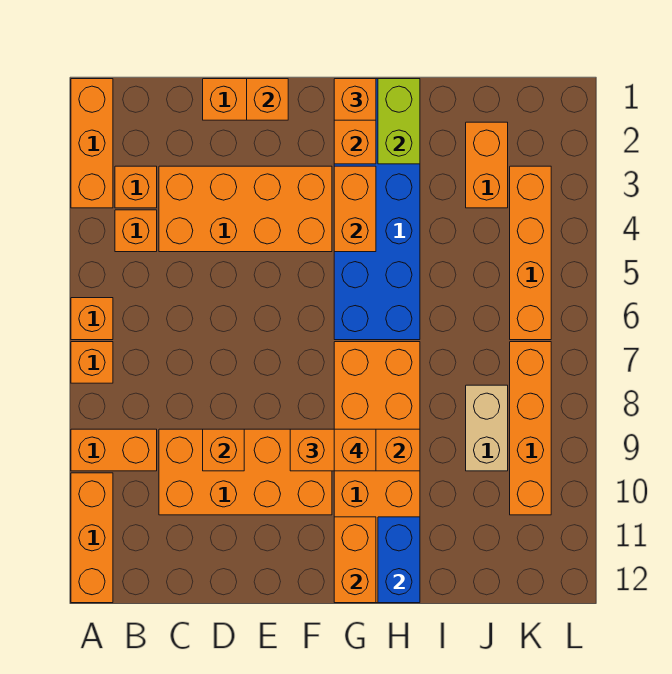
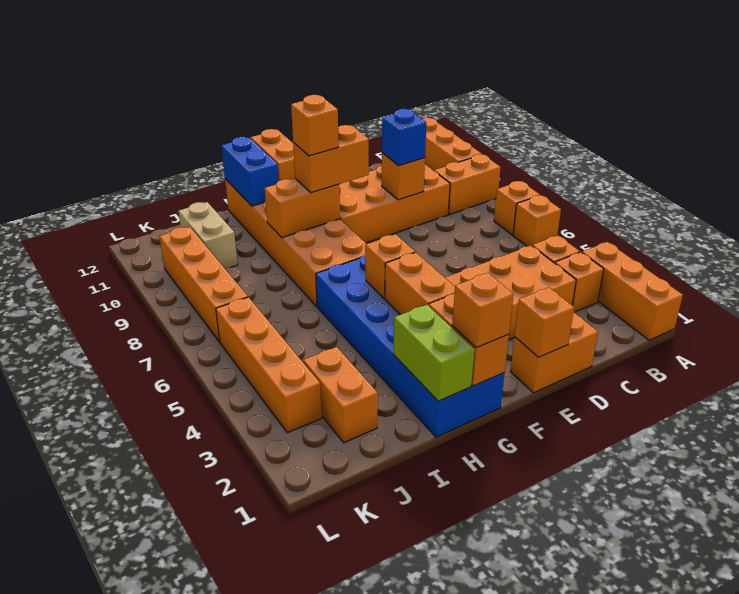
none -> blue brick D9 level 3
none -> orange brick G5 level 2
tan brick J8:J9 level 1 -> tan brick J10:J11 level 1

